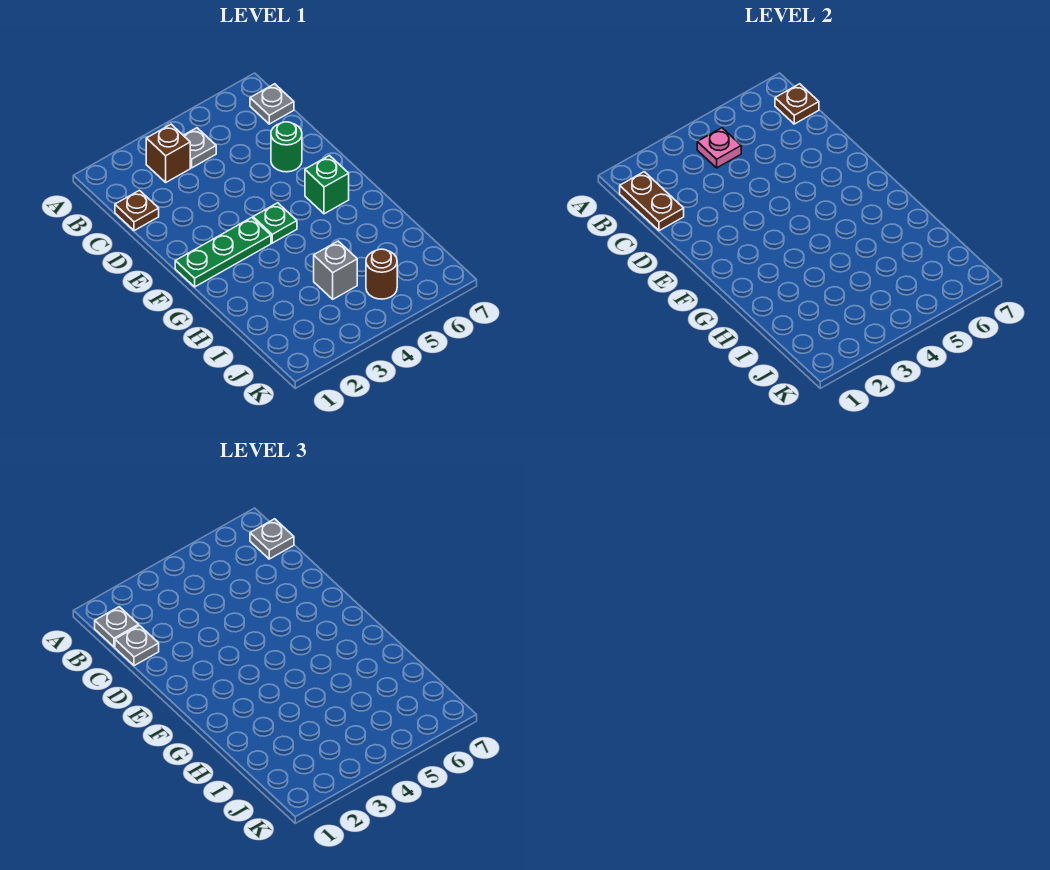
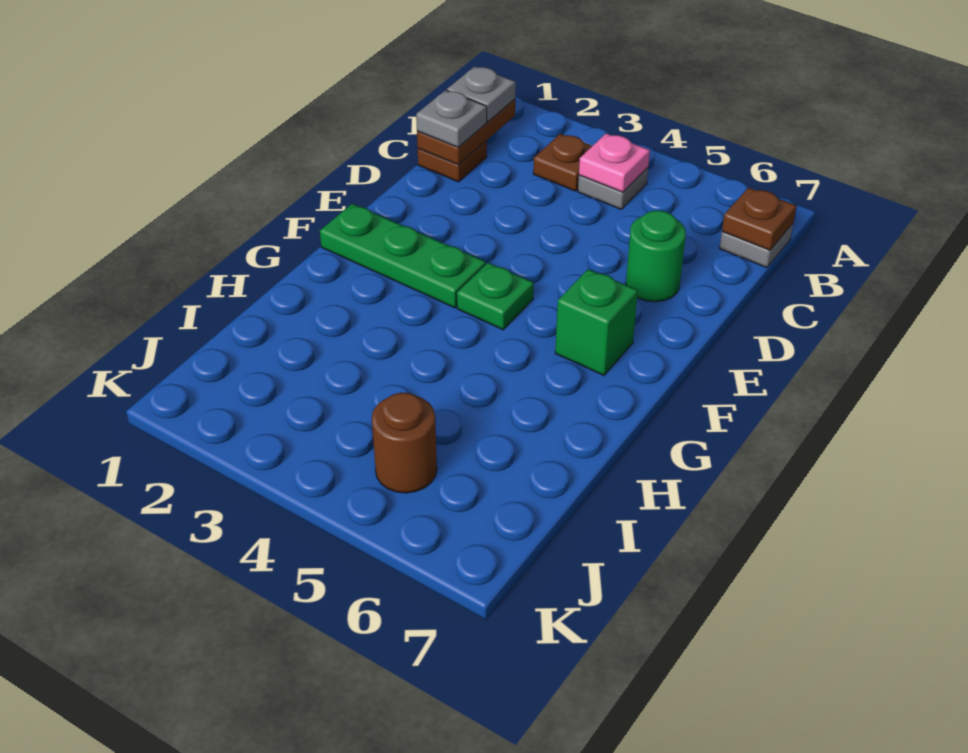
brown brick B3 level 1 -> brown plate B3 level 1
grey plate B7 level 3 -> none
grey brick I4 level 1 -> none

